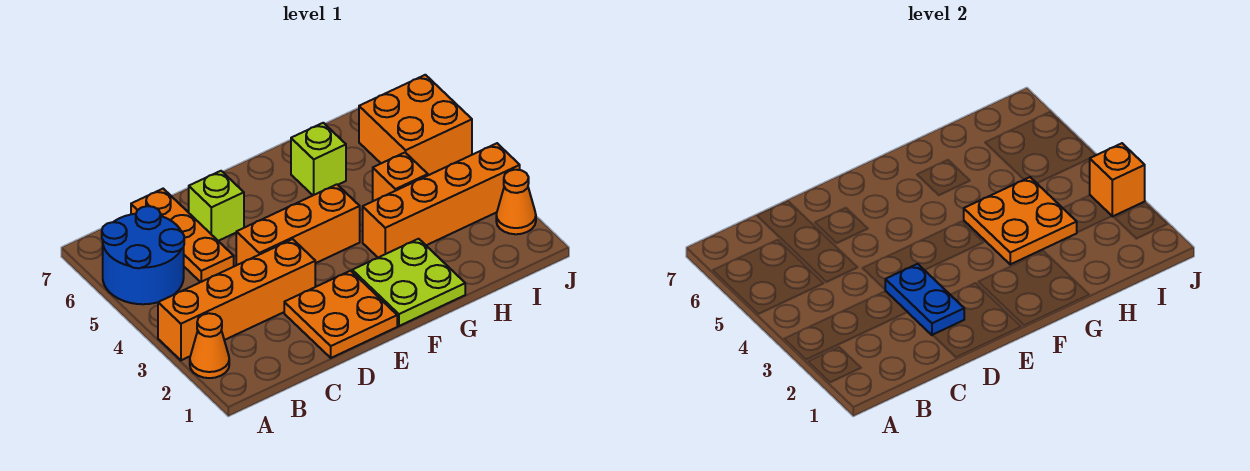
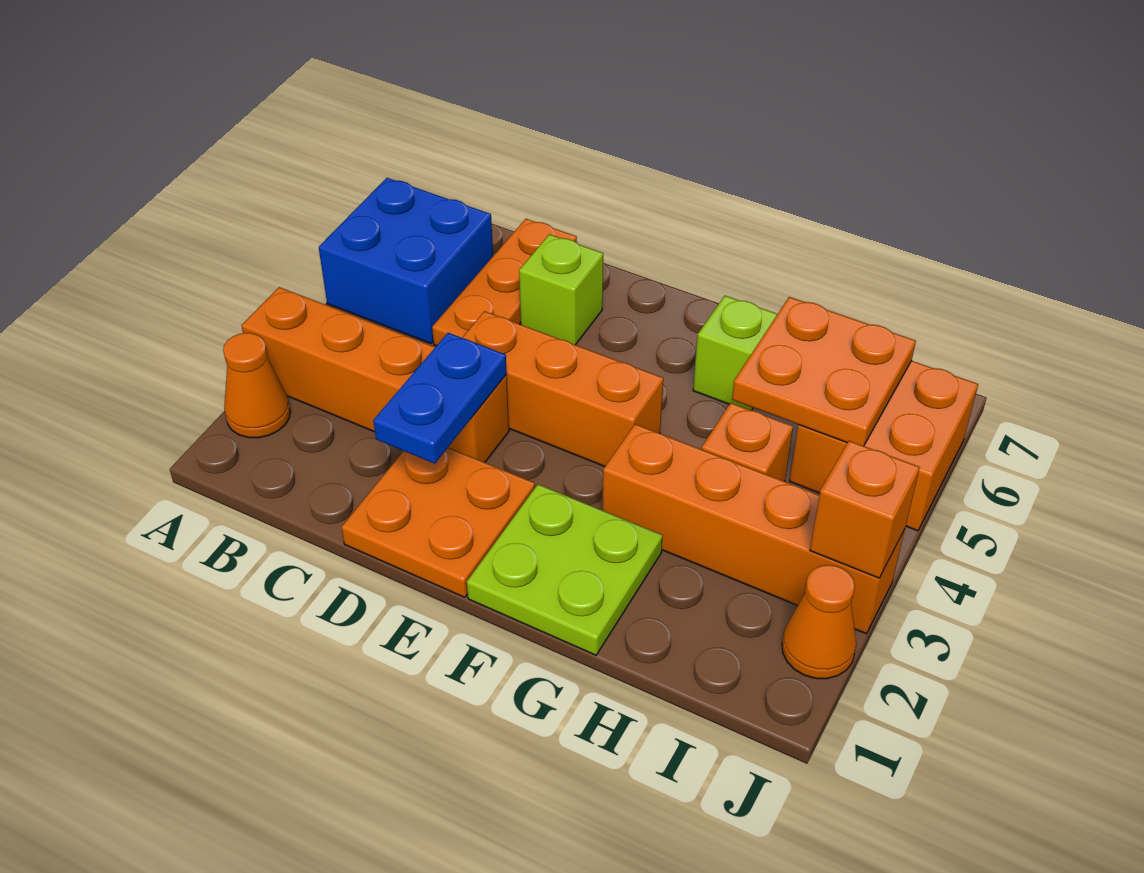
blue round brick A5:B6 level 1 -> blue brick A5:B6 level 1
orange plate G3:H4 level 2 -> orange plate H5:I6 level 2

